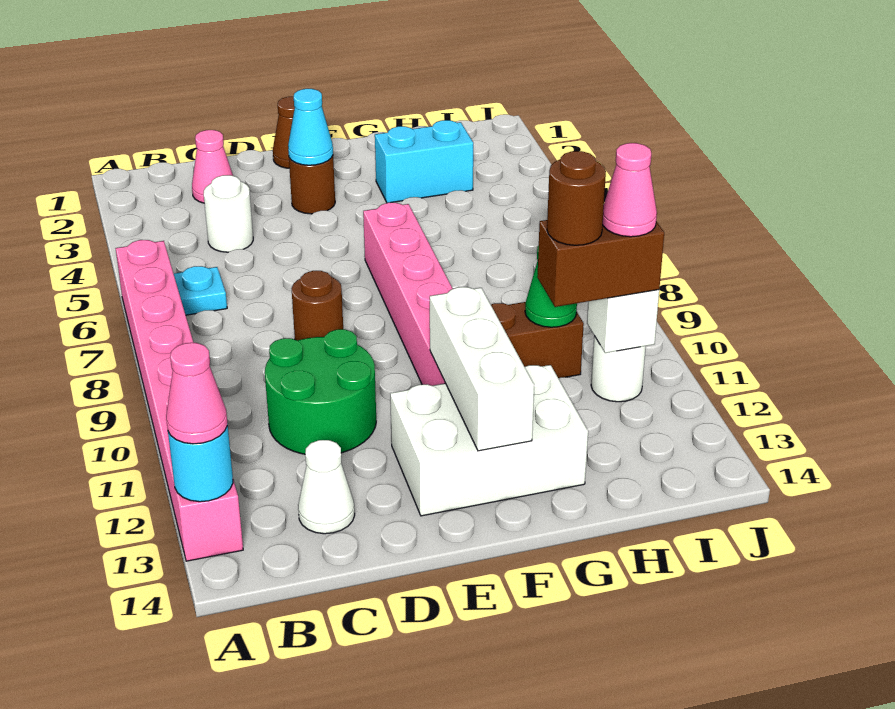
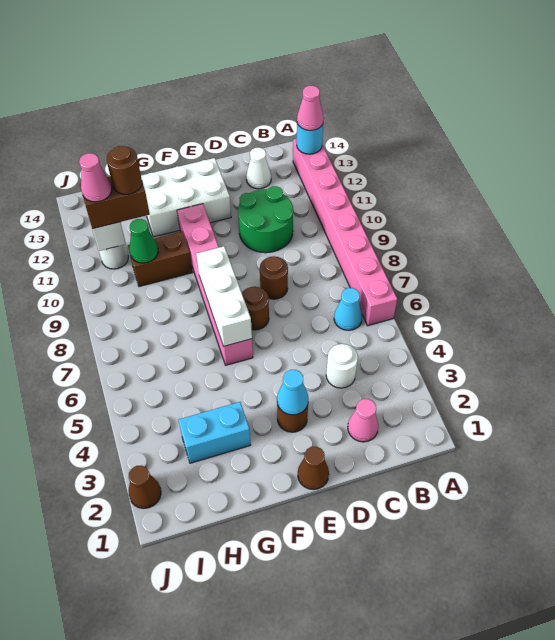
cyan plate B6 level 1 -> cyan cone B6 level 1
none -> brown round brick E7 level 1
white brick F11:F13 level 2 -> white brick F6:F8 level 2
none -> brown cone J2 level 1

